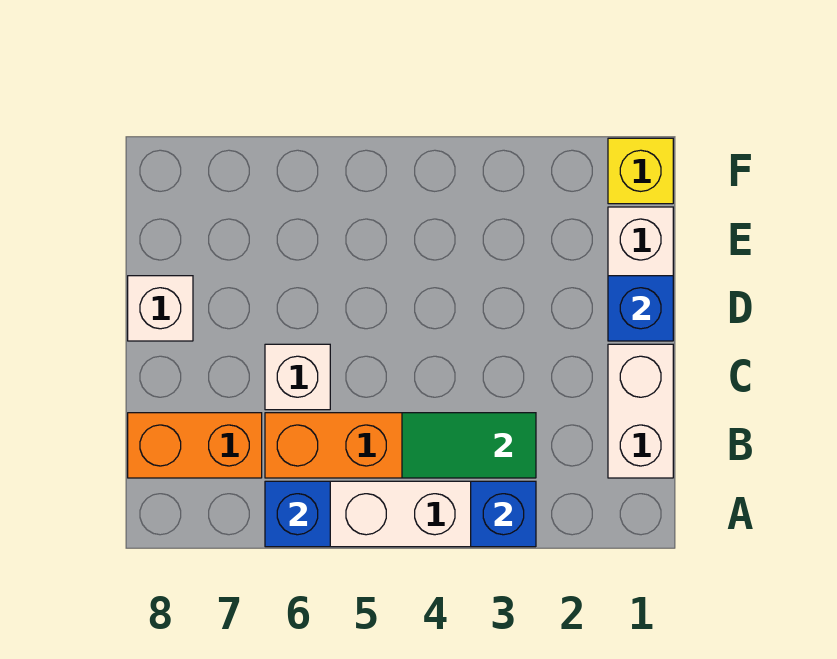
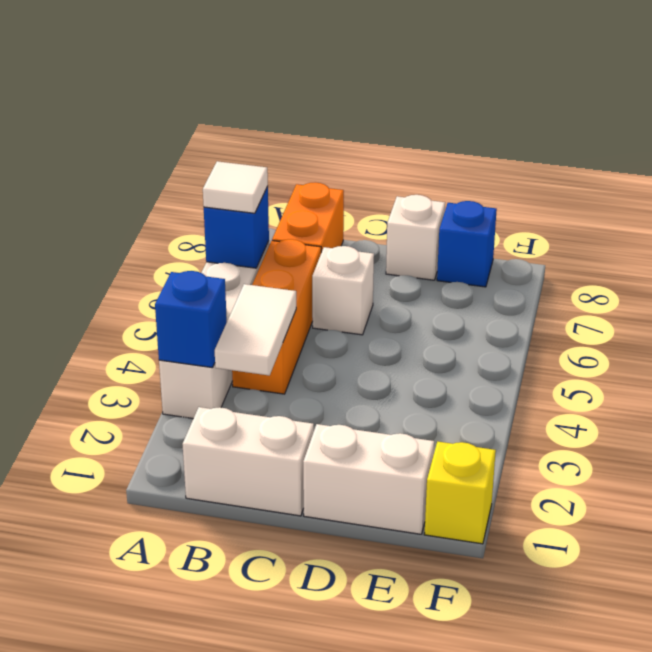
none -> white tile A6 level 3
green tile B3:B4 level 2 -> white tile B3:B4 level 2
blue brick D1 level 2 -> blue brick E8 level 1

